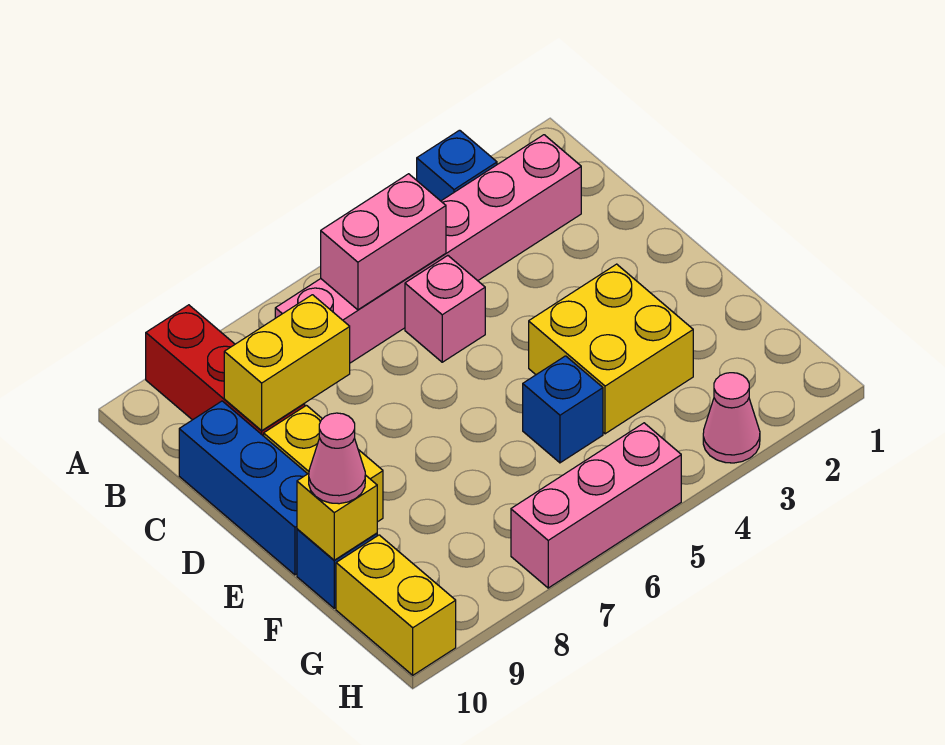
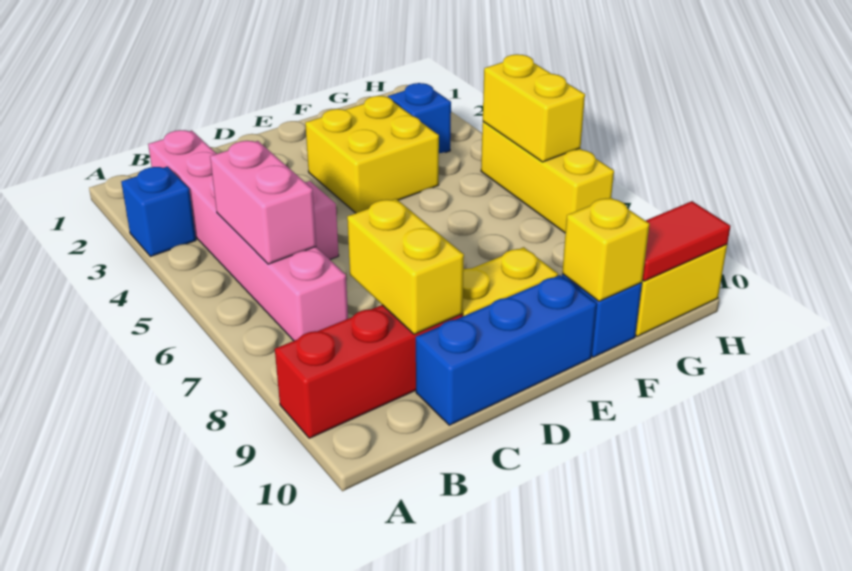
blue brick F5 level 1 -> blue brick G3 level 1
pink cone F10 level 3 -> none
none -> red tile G10:H10 level 2
pink cone H3 level 1 -> none
pink brick H5:H7 level 1 -> yellow brick H5:H7 level 1
none -> yellow brick H5:H6 level 2

